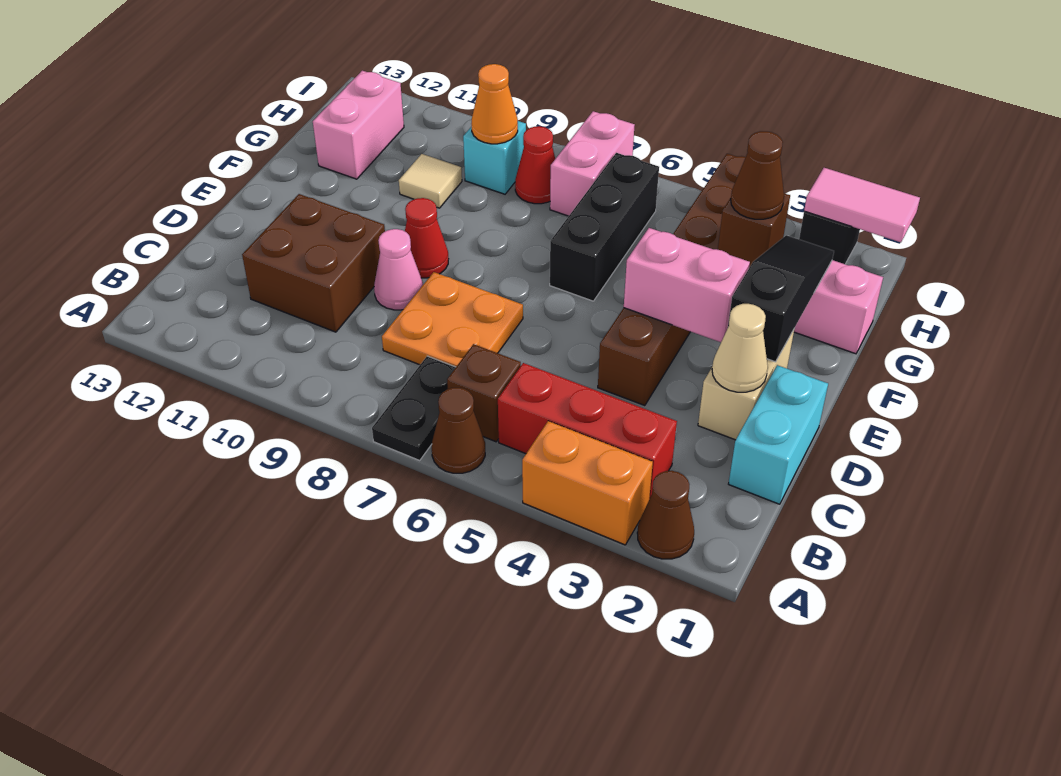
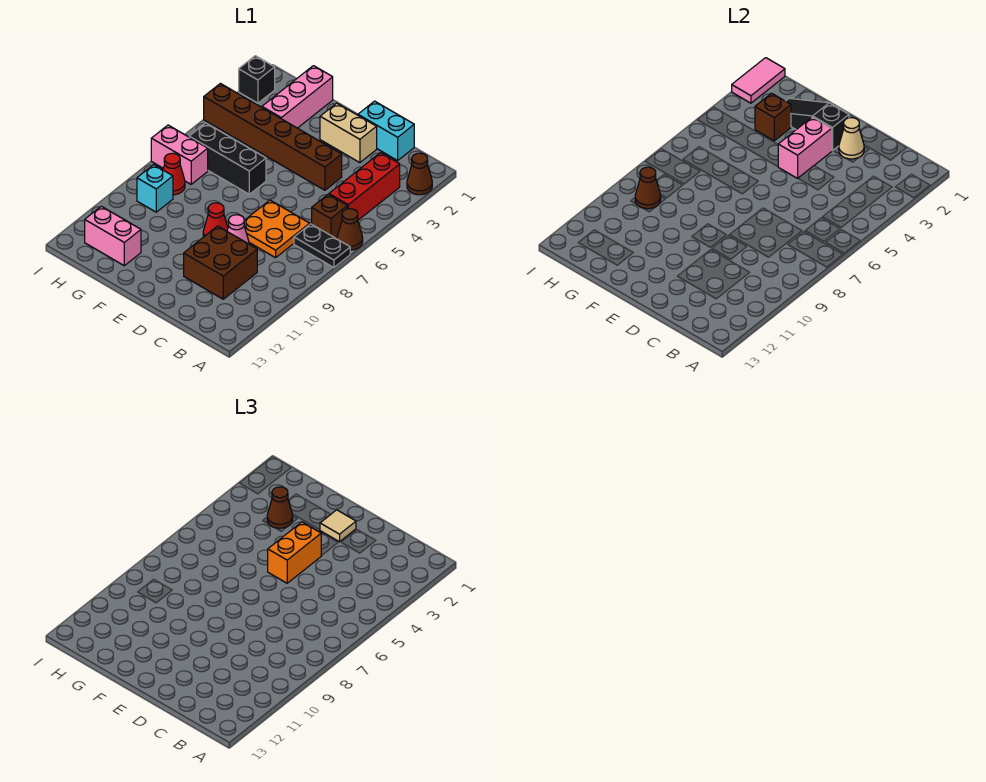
orange brick A3:A4 level 1 -> orange brick E4:E5 level 3
tan tile G10 level 1 -> tan tile E2 level 3
orange cone H9 level 2 -> brown cone H9 level 2

